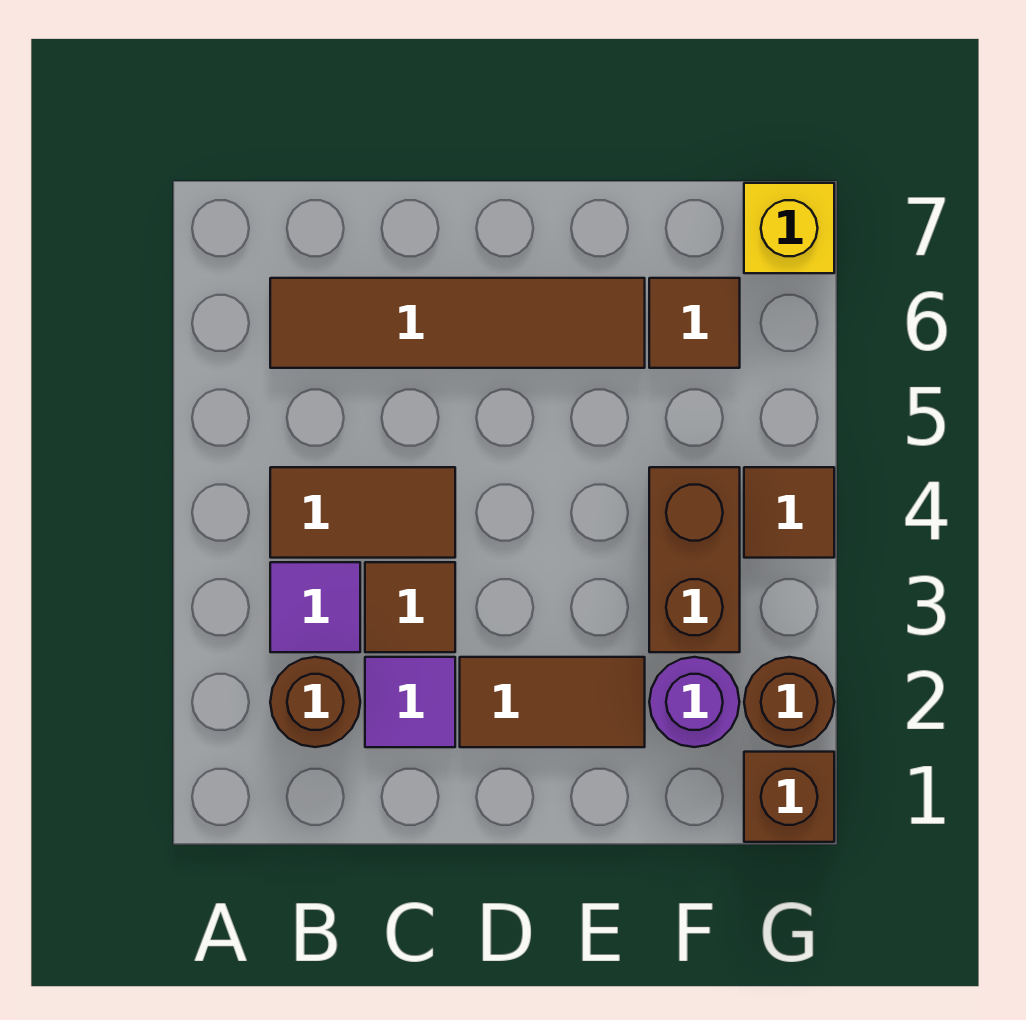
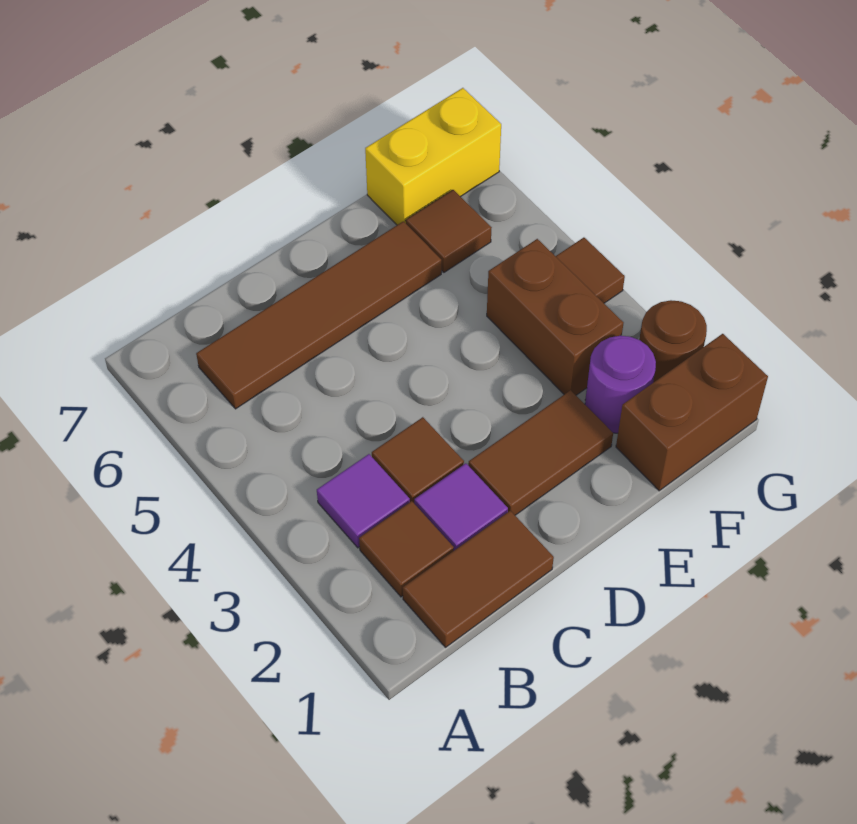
brown round brick B2 level 1 -> brown tile B2 level 1
brown tile B4:C4 level 1 -> brown tile B1:C1 level 1
brown brick G1 level 1 -> brown brick F1:G1 level 1
yellow brick G7 level 1 -> yellow brick F7:G7 level 1

